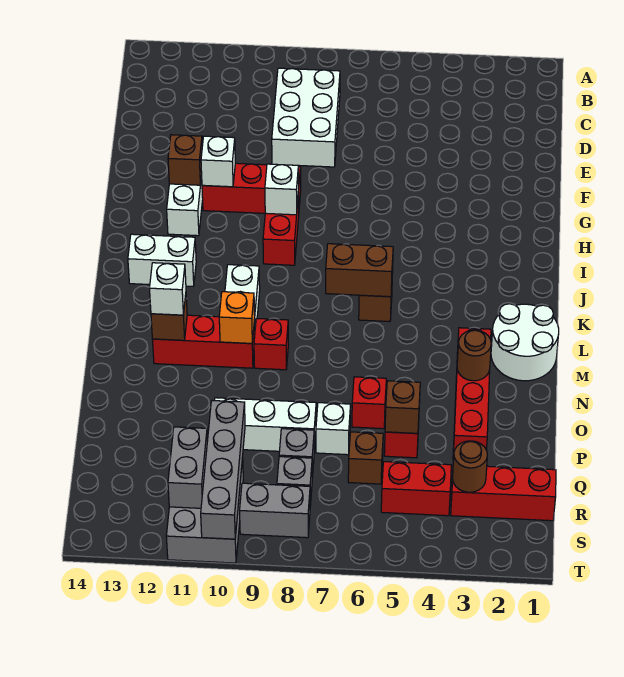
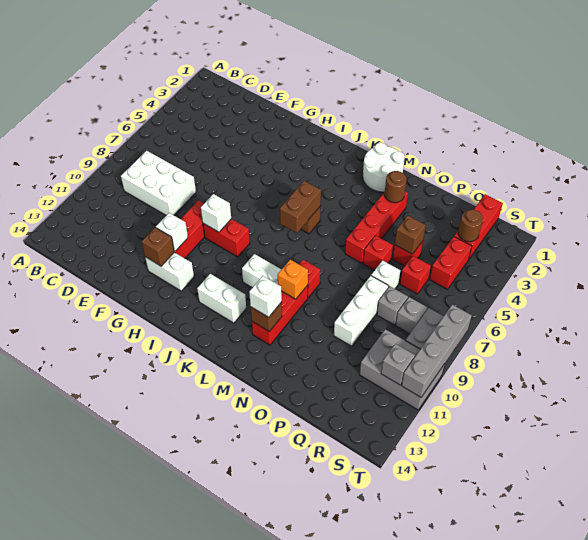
white brick J12:J13 level 1 -> white brick J12:K12 level 1
red brick M3:P3 level 1 -> red brick N3:N6 level 1
brown brick Q6 level 1 -> red brick Q6 level 1
grey brick Q10:T10 level 2 -> grey brick T8:T11 level 2
grey brick R11:S11 level 2 -> grey brick S11 level 2

